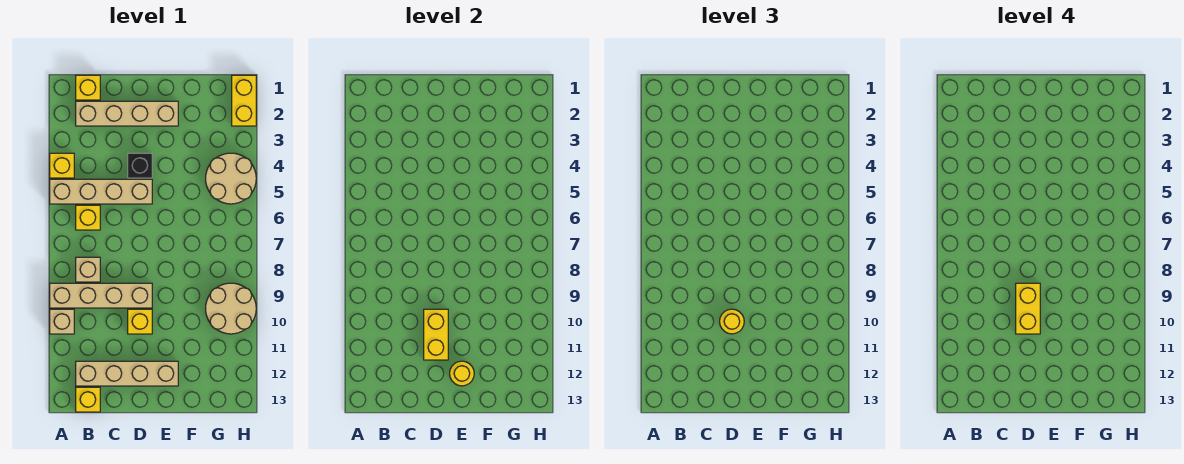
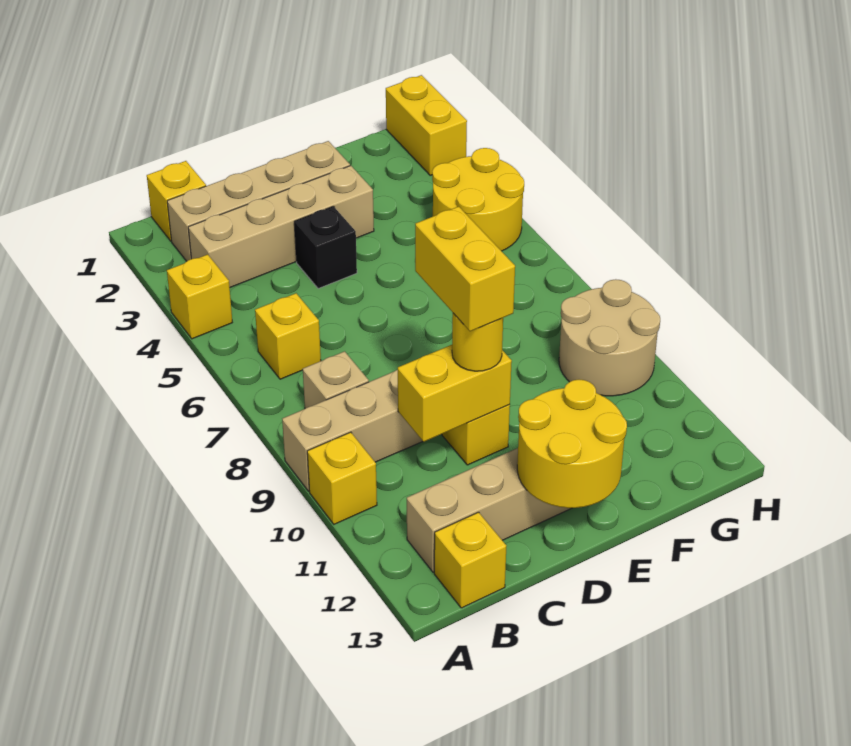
tan brick A5:D5 level 1 -> tan brick B3:E3 level 1
tan brick A10 level 1 -> yellow brick A10 level 1
yellow brick D10:D11 level 2 -> yellow brick C10:D10 level 2
yellow round brick E12 level 2 -> yellow round brick D12:E13 level 2
tan round brick G4:H5 level 1 -> yellow round brick G4:H5 level 1

